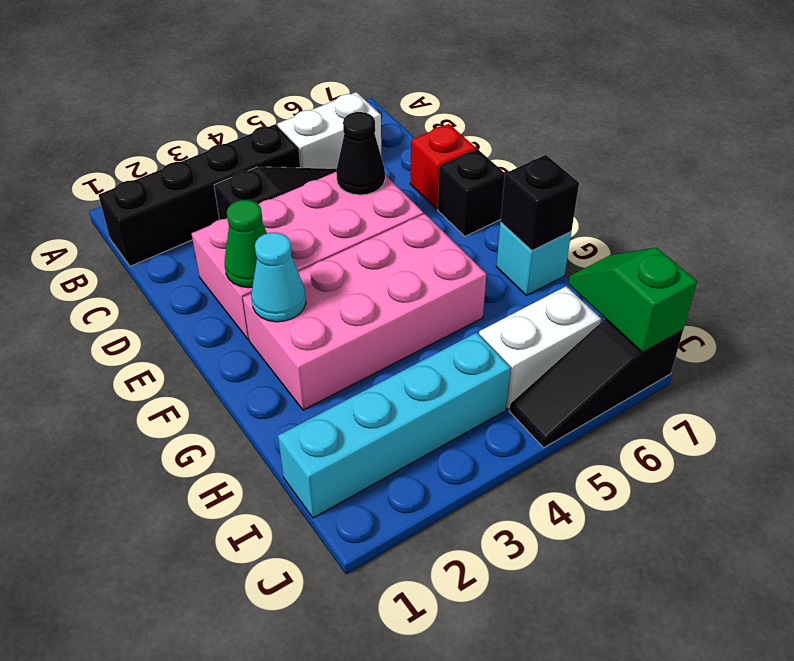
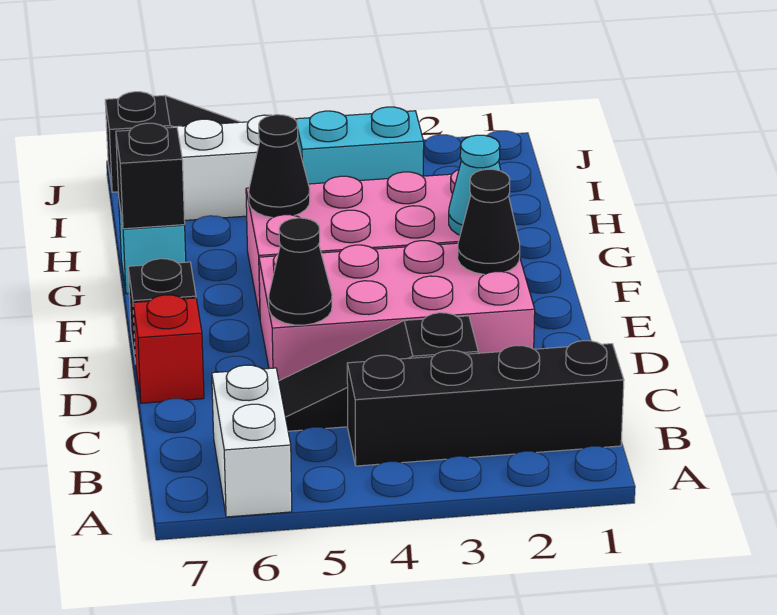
white brick B5:B6 level 1 -> white brick A6:B6 level 1
green cone E2 level 2 -> black cone E2 level 2
none -> black cone G5 level 2
cyan brick I1:I4 level 1 -> cyan brick I3:I4 level 1
green slope I7:J7 level 2 top J -> none

